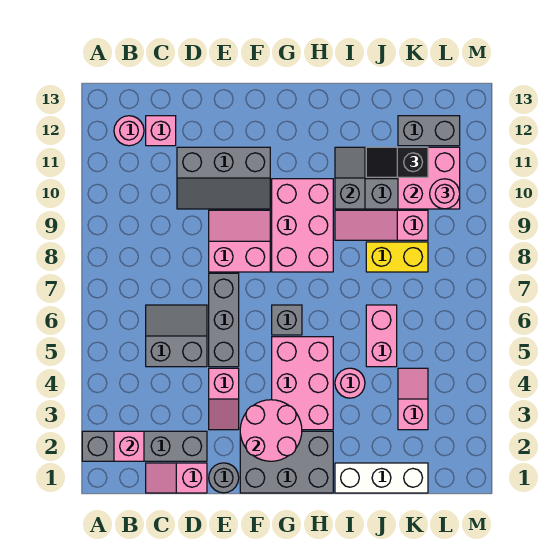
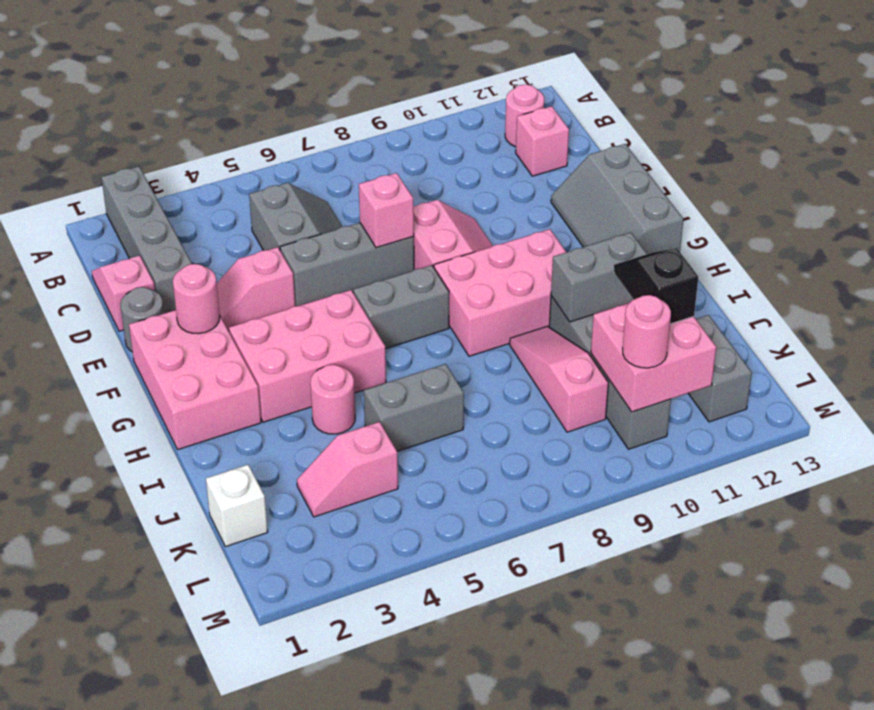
pink brick B2 level 2 -> pink brick E7 level 2
grey slope D10:F11 level 1 top 11 -> grey slope E12:G13 level 1 top 13
grey brick F1:H2 level 1 -> pink brick F1:H2 level 1
pink round brick F2:G3 level 2 -> pink round brick F2 level 2
grey brick G6 level 1 -> grey brick G6:G7 level 1
white brick I1:K1 level 1 -> white brick K1 level 1
grey slope I10:I11 level 2 top 10 -> grey brick I10:I11 level 2
pink brick J5:J6 level 1 -> grey brick J5:J6 level 1
yellow brick J8:K8 level 1 -> none
pink slope K3:K4 level 1 top 3 -> pink slope K3:K4 level 1 top 4

